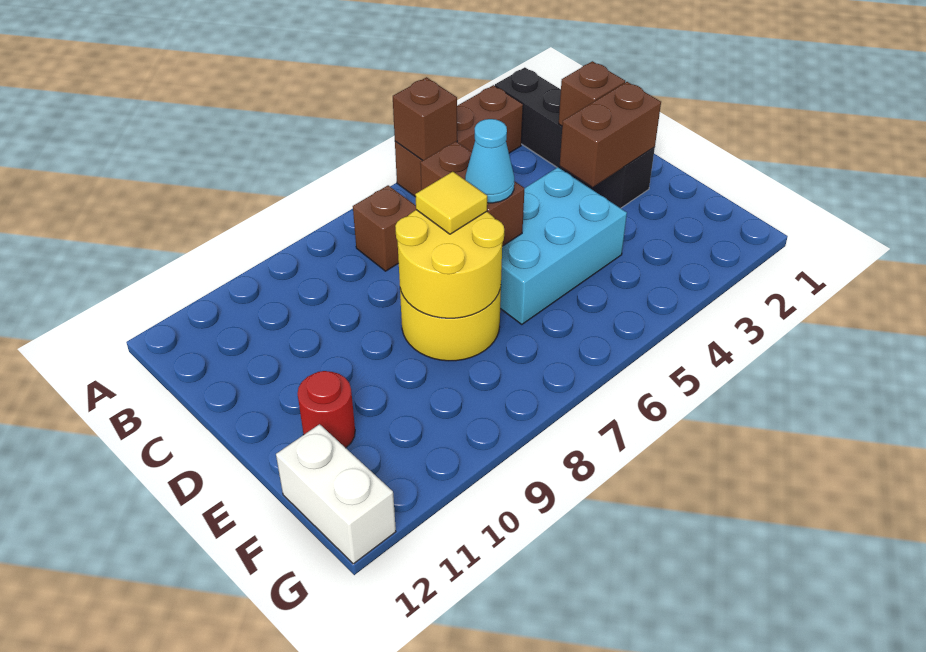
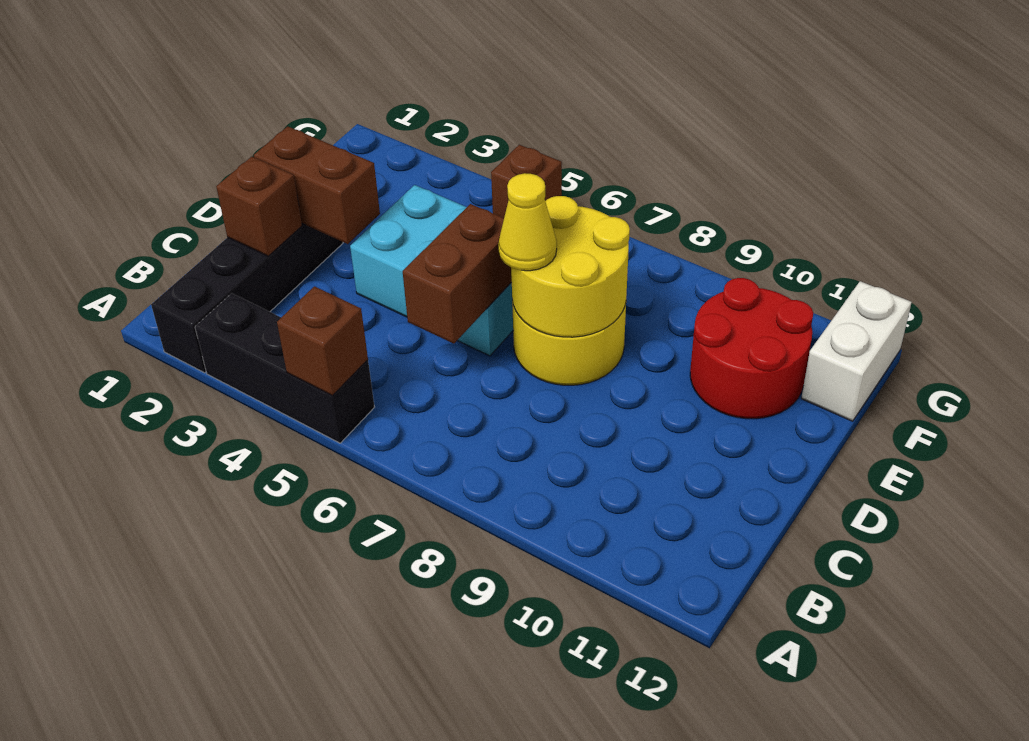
brown brick A3:A5 level 1 -> black brick A3:A5 level 1
brown brick B7 level 1 -> brown brick G5 level 1
cyan cone D6 level 3 -> none
yellow tile D7 level 3 -> yellow cone D7 level 3
red round brick E11 level 1 -> red round brick E10:F11 level 1

